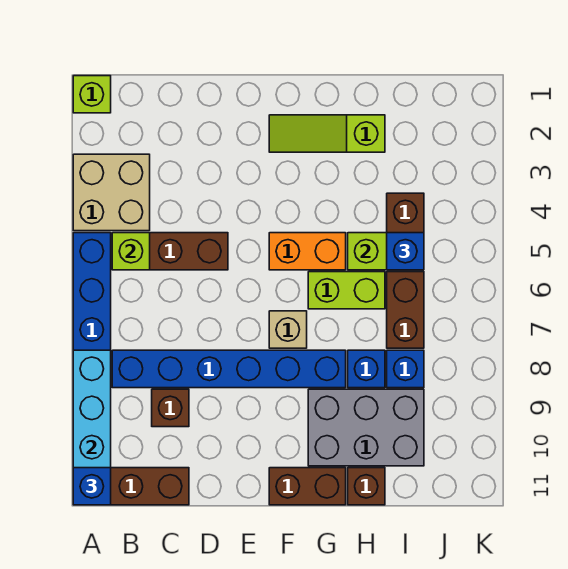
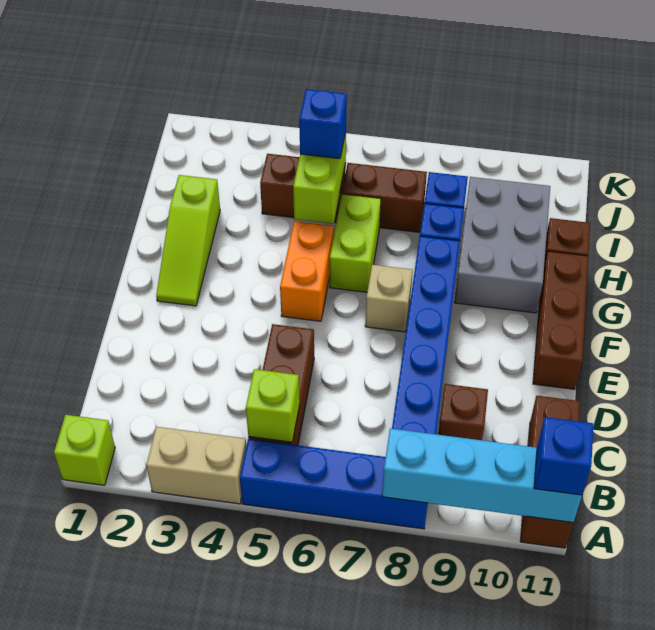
tan brick A3:B4 level 1 -> tan brick A3:A4 level 1
brown brick F11:G11 level 1 -> brown brick E11:G11 level 1

